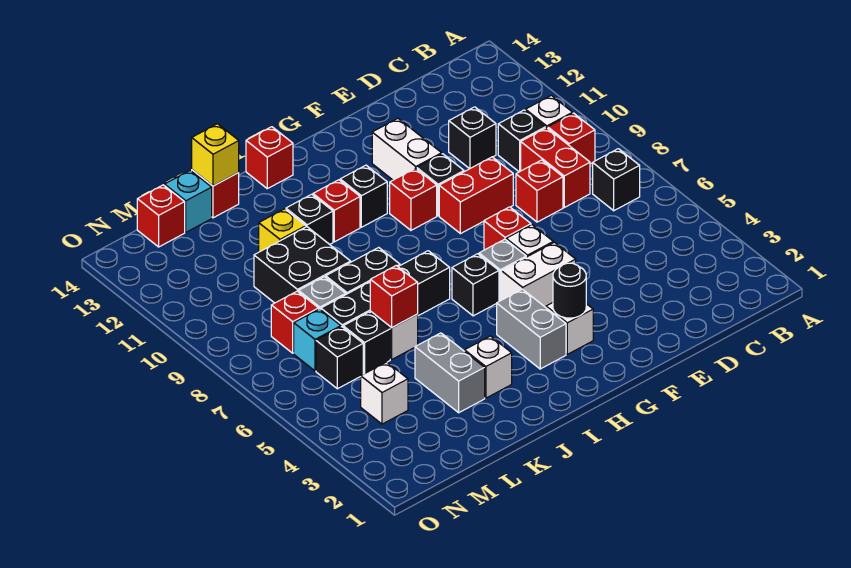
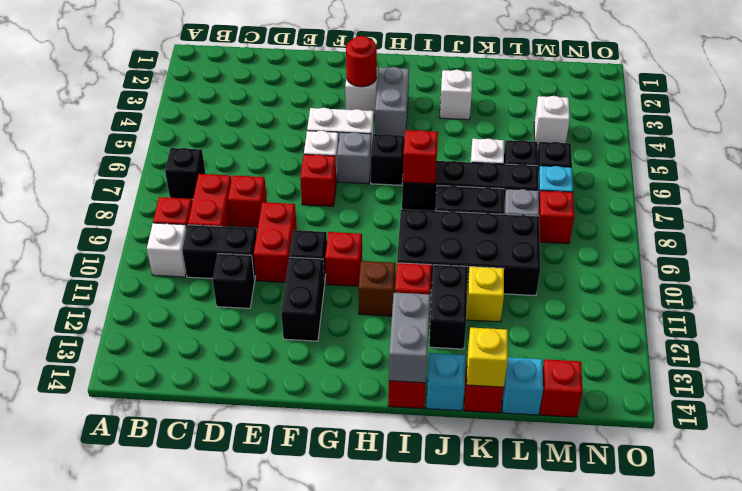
black brick C10 level 1 -> black brick C10:D10 level 1
red brick E9:F9 level 1 -> red brick E9:E10 level 1
white brick F11:F12 level 1 -> black brick F11:F12 level 1
black round brick G3 level 2 -> red round brick G3 level 2
black brick H11 level 1 -> brown brick H11 level 1
black brick J11 level 1 -> black brick J11:J12 level 1
none -> cyan brick J14 level 1
grey brick K3:K4 level 1 -> grey brick I13:I14 level 2
red brick K6 level 2 -> red brick I7 level 2
black brick K9:L10 level 1 -> black brick I9:L10 level 1

